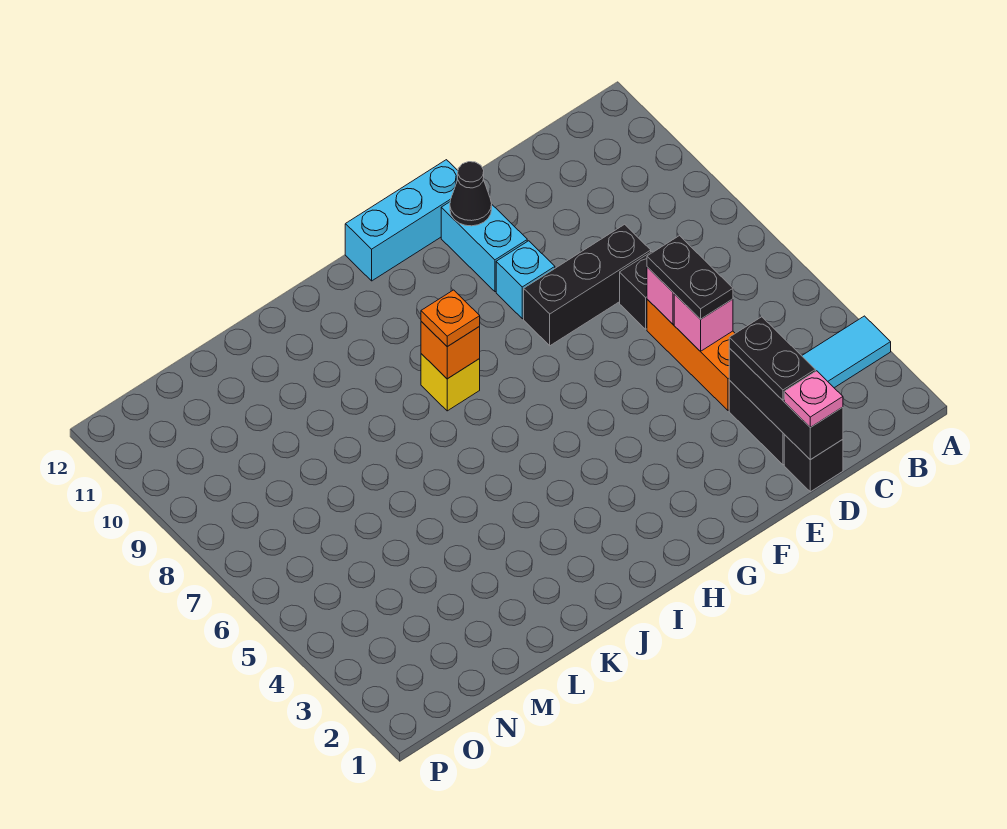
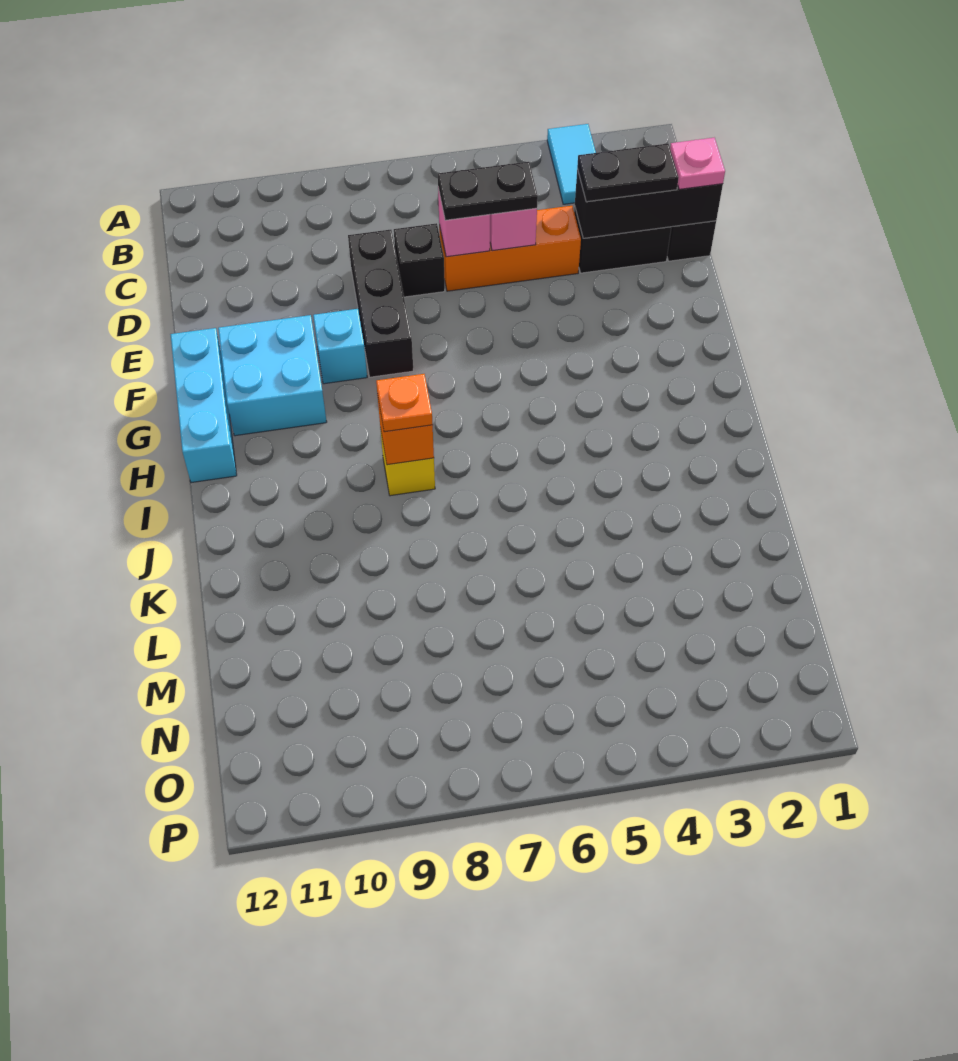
cyan brick F10:F11 level 1 -> cyan brick F10:G11 level 1
black cone F11 level 2 -> none

